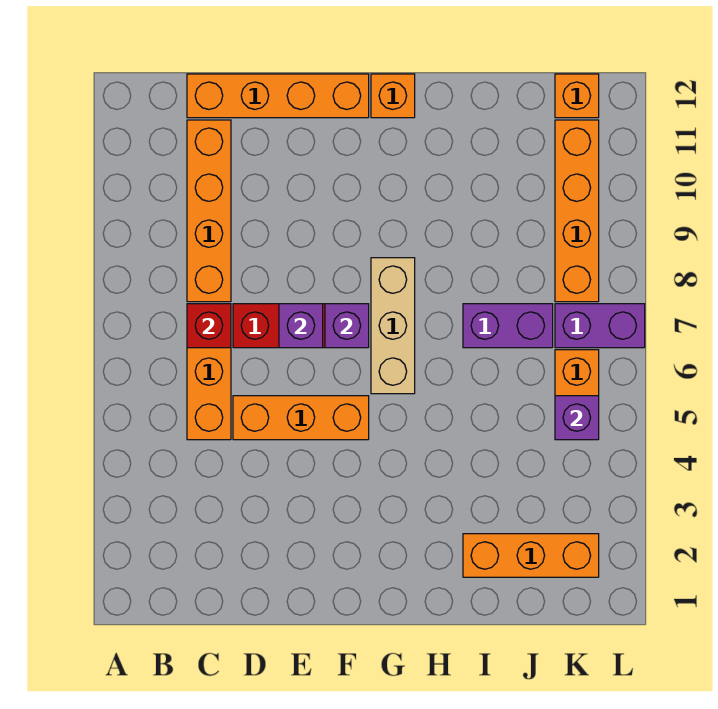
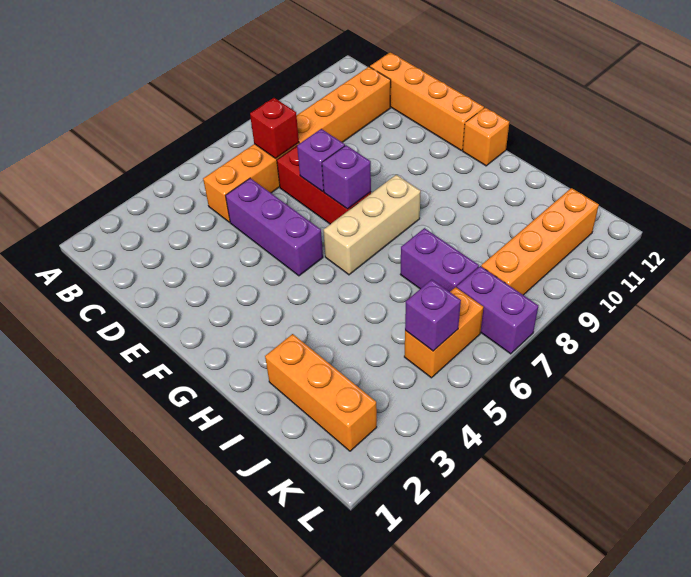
orange brick D5:F5 level 1 -> purple brick D5:F5 level 1
orange brick K12 level 1 -> none

